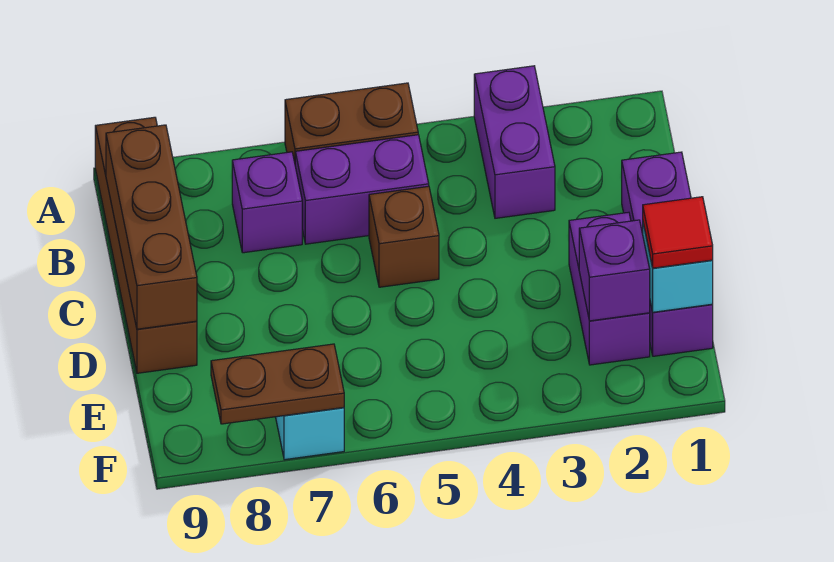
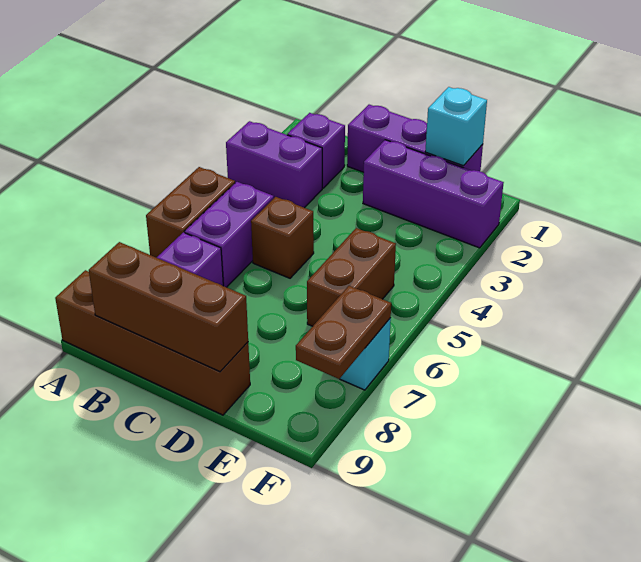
purple brick D2:E2 level 1 -> purple brick D2:F2 level 1
red tile E1 level 3 -> none
purple brick E2 level 2 -> purple brick B2 level 1
none -> brown brick E5:E6 level 1

